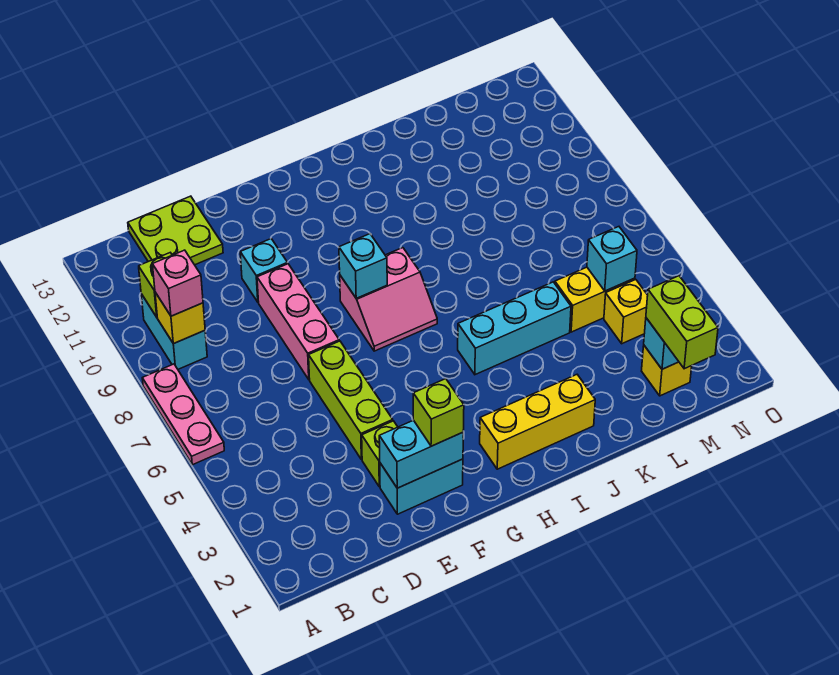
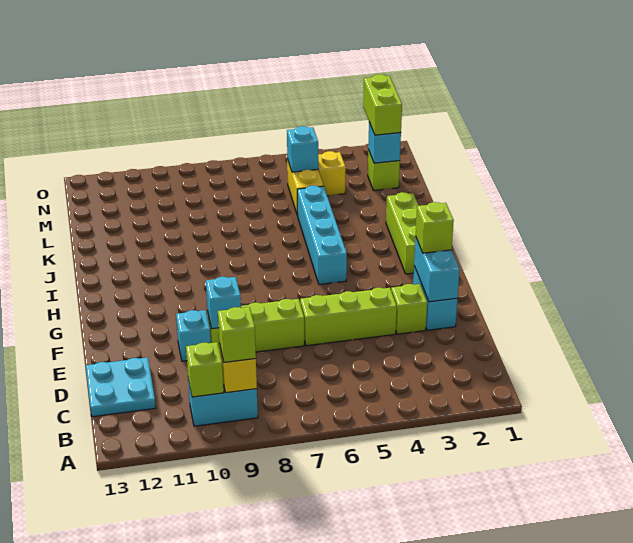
pink plate A6:A8 level 1 -> none
pink brick B9 level 3 -> lime brick B9 level 3
lime plate C12:D13 level 1 -> cyan plate C12:D13 level 1
pink brick E7:E9 level 1 -> lime brick E7:E9 level 1
pink slope G7:H8 level 1 top 8 -> none
cyan brick G8 level 2 -> cyan brick E9 level 2
yellow brick H2:J2 level 1 -> lime brick H2:J2 level 1
cyan brick I5:K5 level 1 -> cyan brick H5:K5 level 1
lime brick M1:M2 level 3 -> lime brick M2:N2 level 3
yellow brick M2 level 1 -> lime brick M2 level 1

